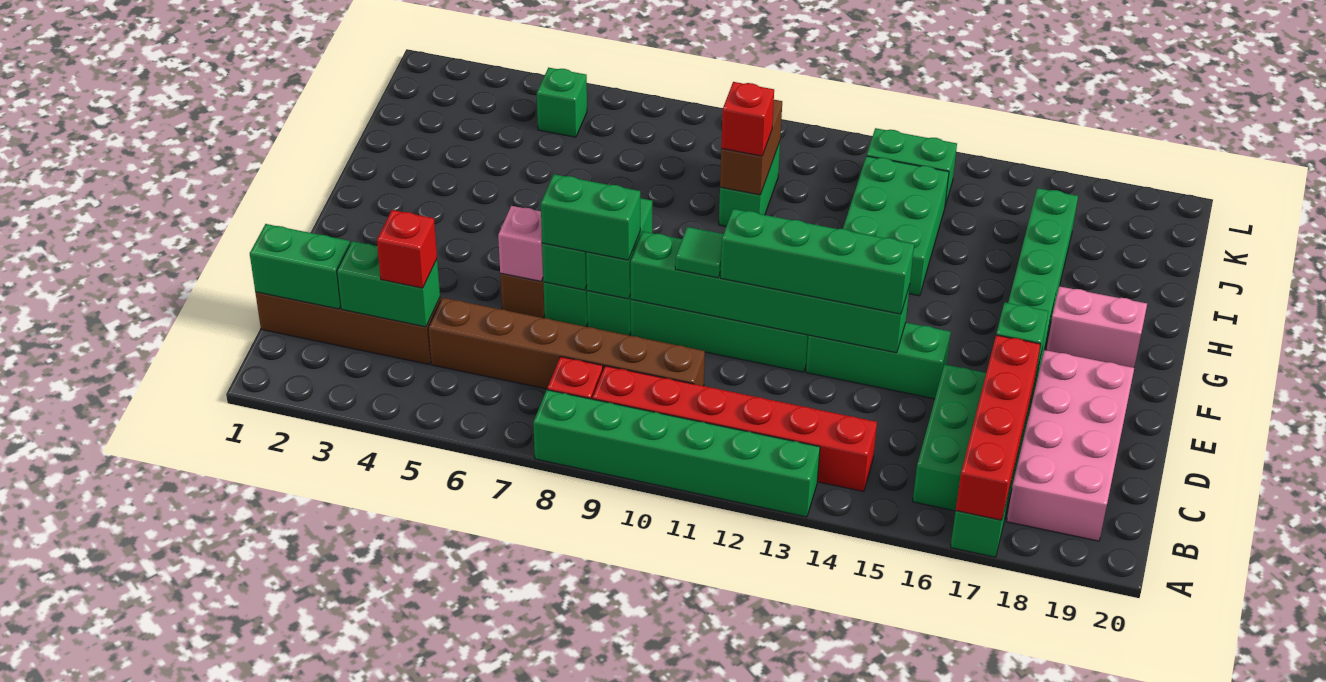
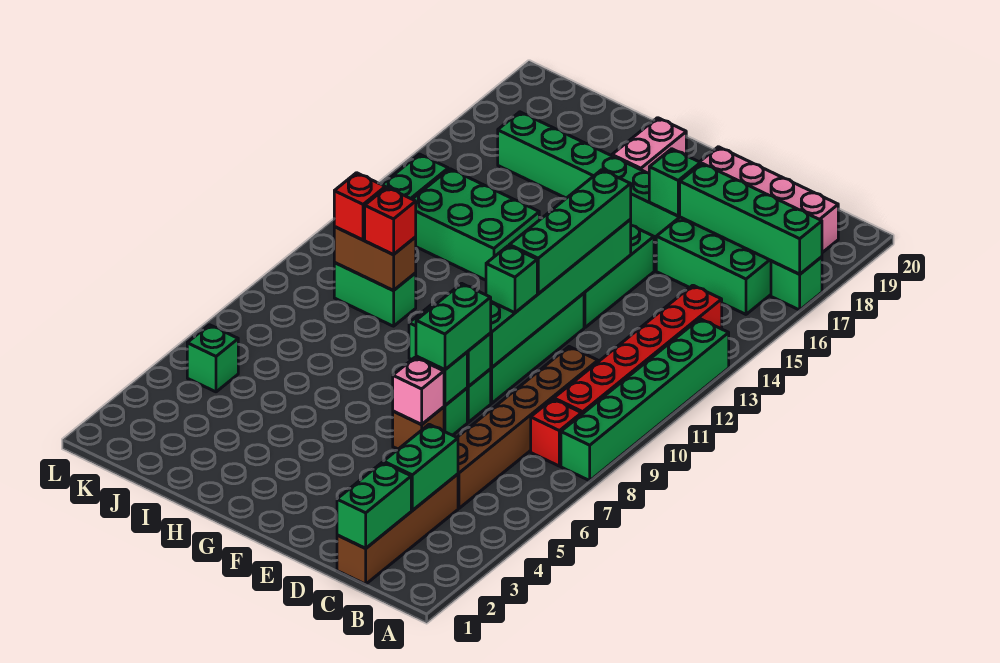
red brick A17:D17 level 2 -> green brick A17:D17 level 2
red brick C4 level 3 -> red brick J10 level 3
green tile E10 level 3 -> green brick E10 level 3

